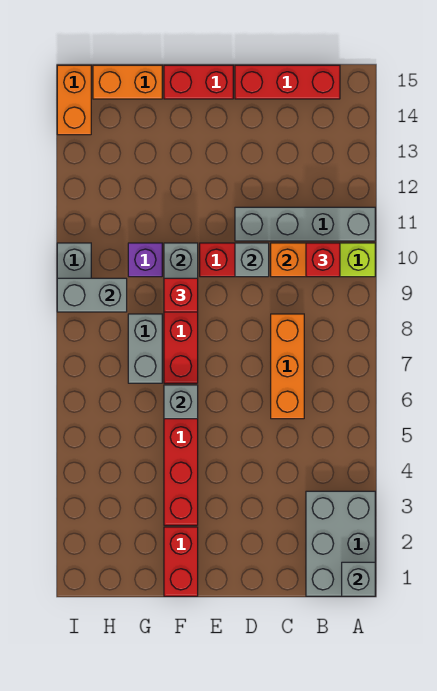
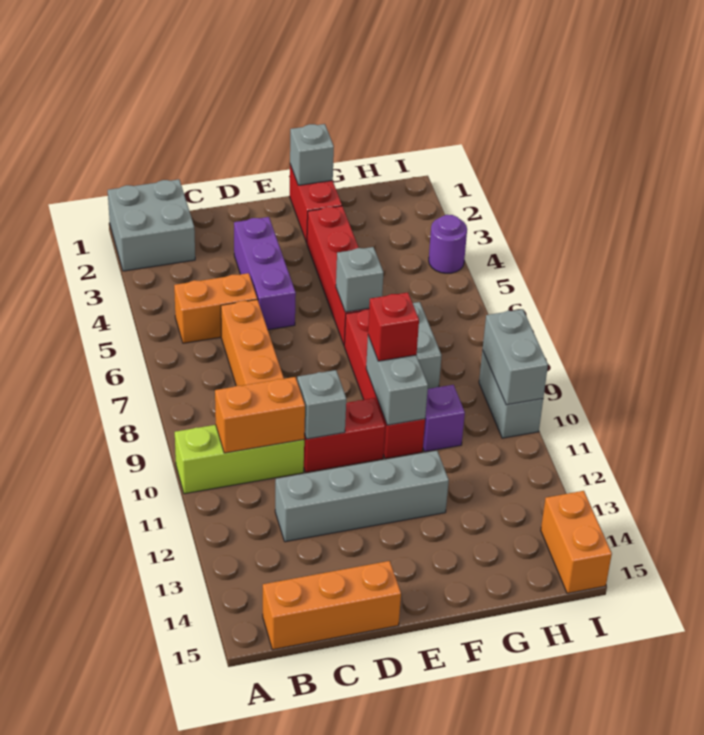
grey brick A1:B3 level 1 -> grey brick A1:B2 level 1
grey brick A1 level 2 -> grey brick F1 level 2
grey brick A11:D11 level 1 -> grey brick C12:F12 level 1
red brick B10 level 3 -> none
red brick B15:D15 level 1 -> orange brick B15:D15 level 1
none -> purple brick D3:D5 level 1
red brick E15:F15 level 1 -> none
orange brick G15:H15 level 1 -> orange brick B5:C5 level 1
grey brick H9:I9 level 2 -> grey brick I9:I10 level 2
none -> purple round brick I4 level 1

